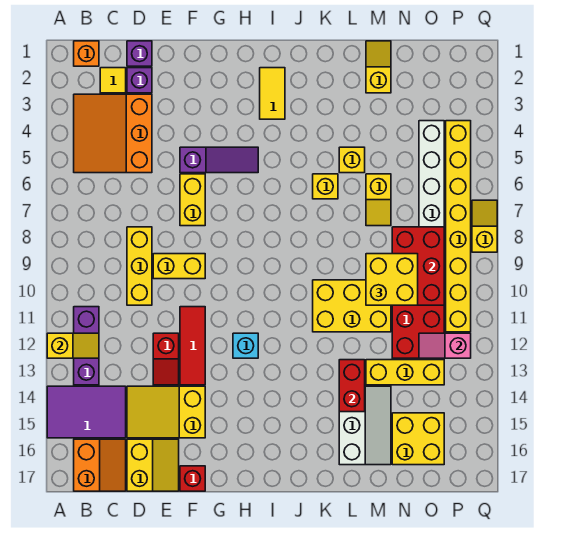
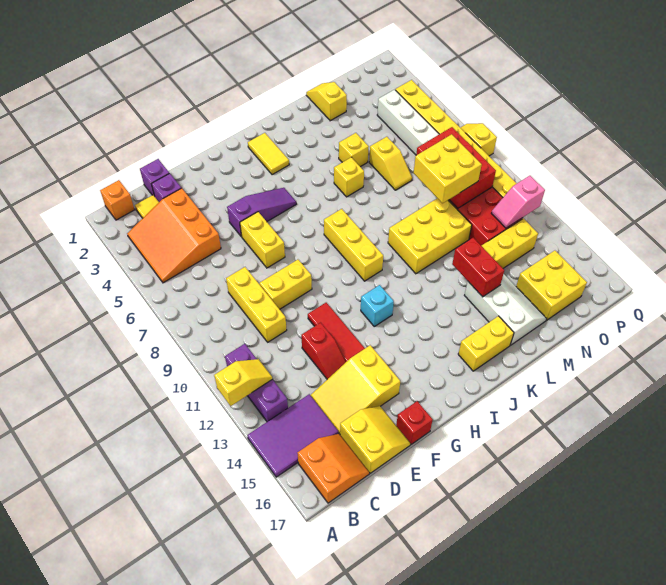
none -> yellow brick I8:I10 level 1
none -> yellow brick J16:K16 level 1

